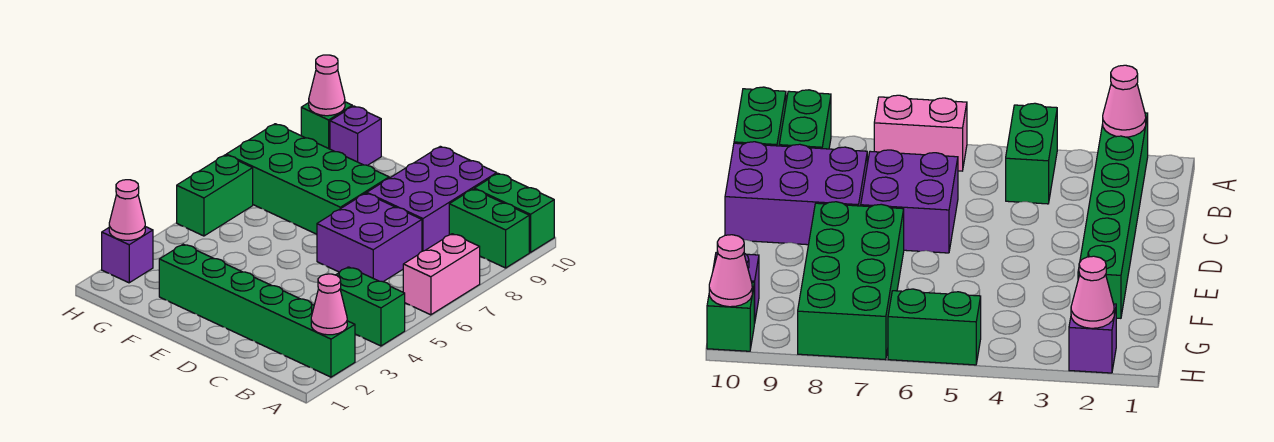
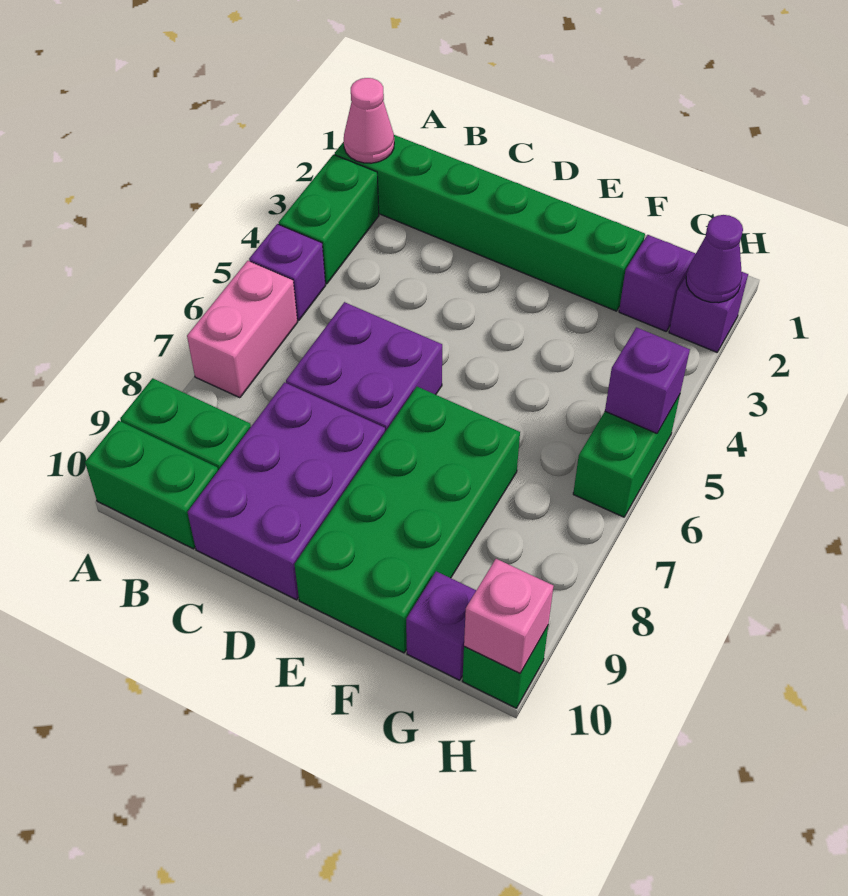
green brick A4:B4 level 1 -> green brick A3:A4 level 1
none -> purple brick A5 level 1
green brick E7:H8 level 1 -> green brick E7:F10 level 1
none -> purple brick G2 level 1
pink cone H2 level 2 -> purple cone H2 level 2
none -> purple brick H5 level 2
pink cone H10 level 2 -> pink brick H10 level 2

